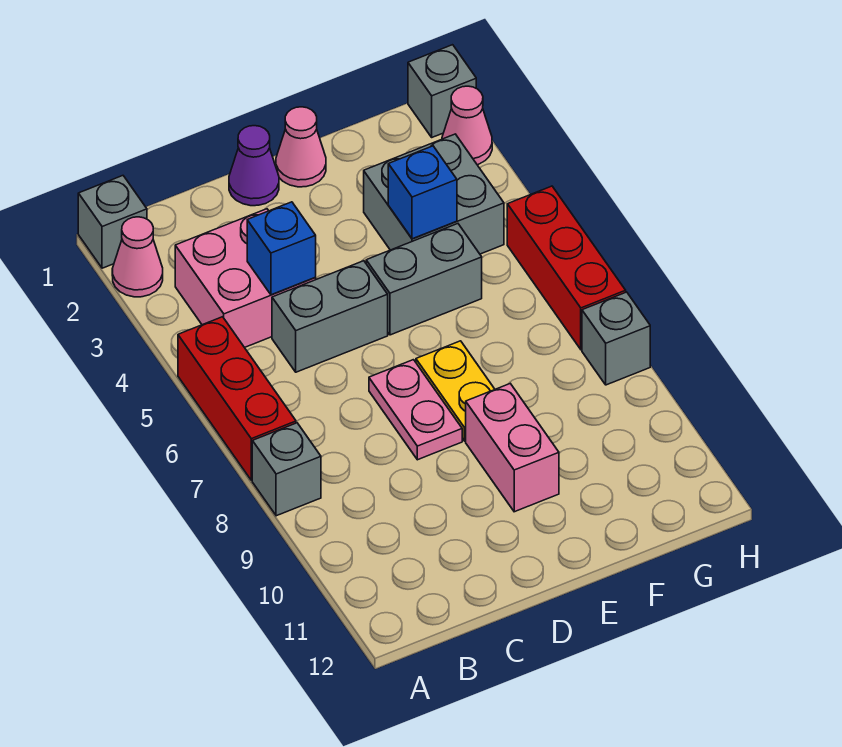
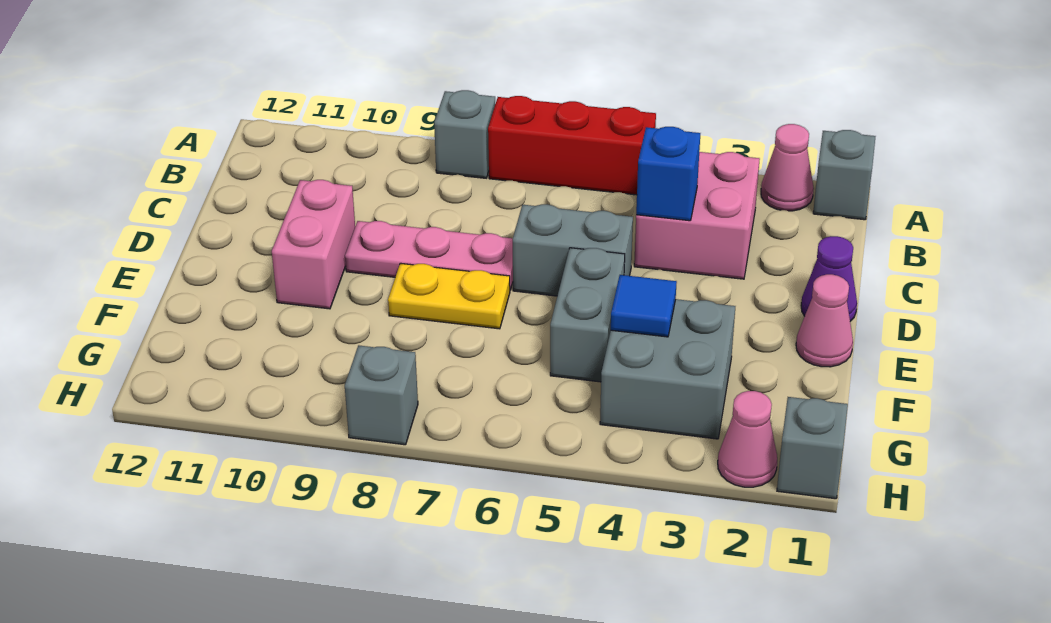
grey brick C5:D5 level 1 -> grey brick D5:D6 level 1
pink plate D7:D8 level 1 -> pink plate D7:D9 level 1
pink brick E9:E10 level 1 -> pink brick D10:E10 level 1
blue brick F4 level 2 -> blue tile F4 level 2
red brick H5:H7 level 1 -> none

